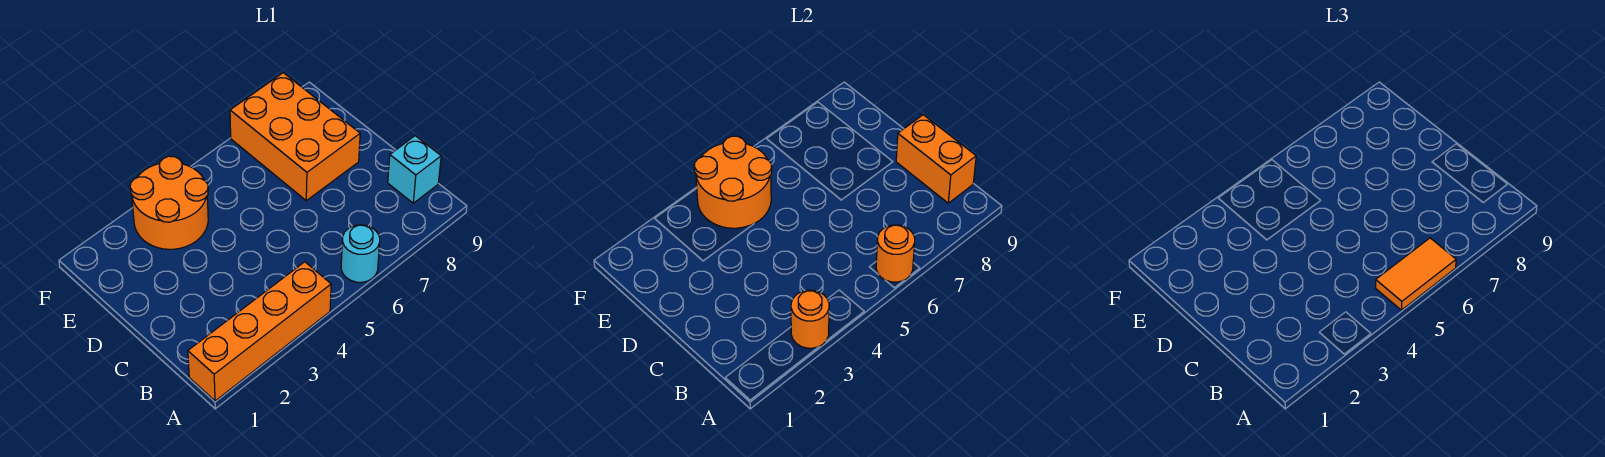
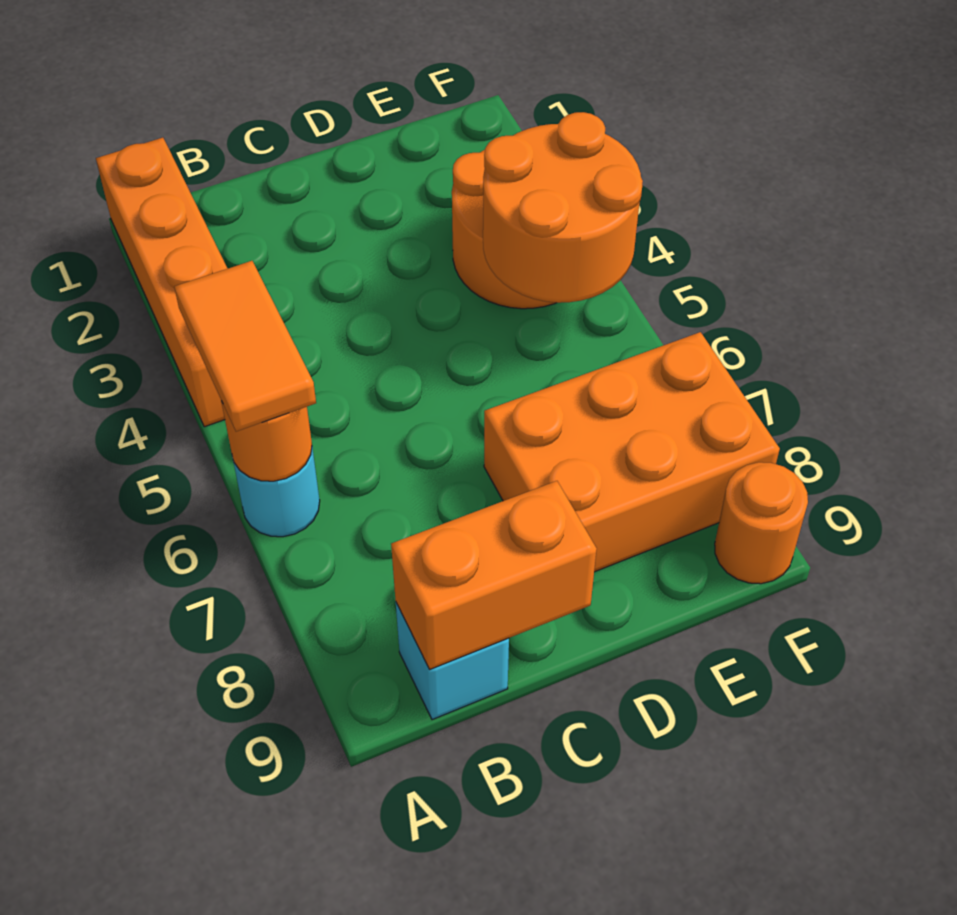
orange round brick A3 level 2 -> orange round brick F9 level 1

